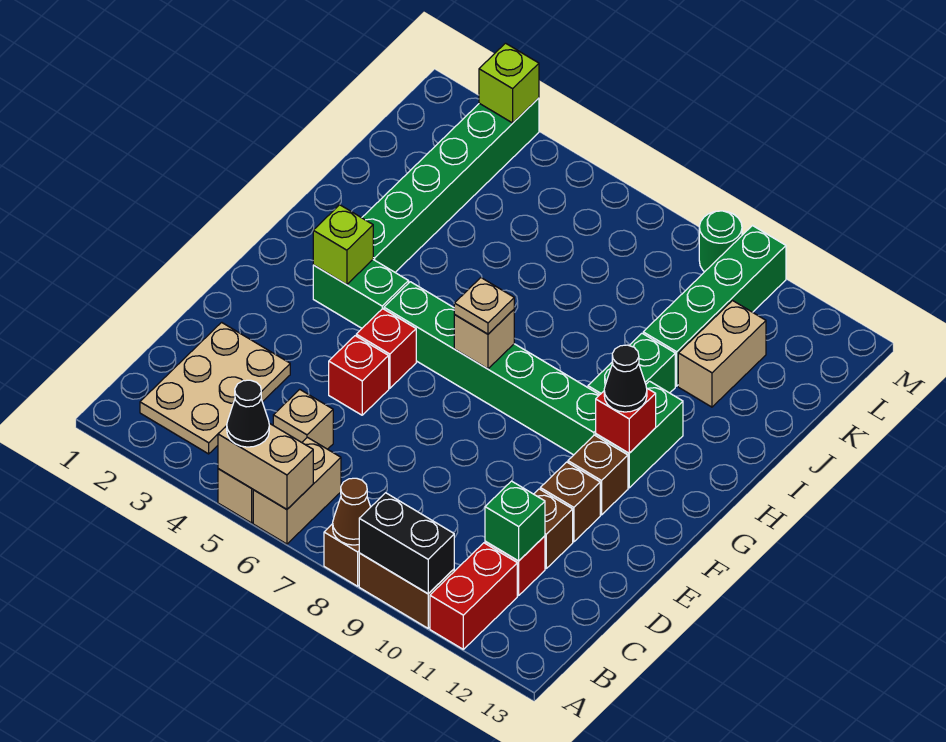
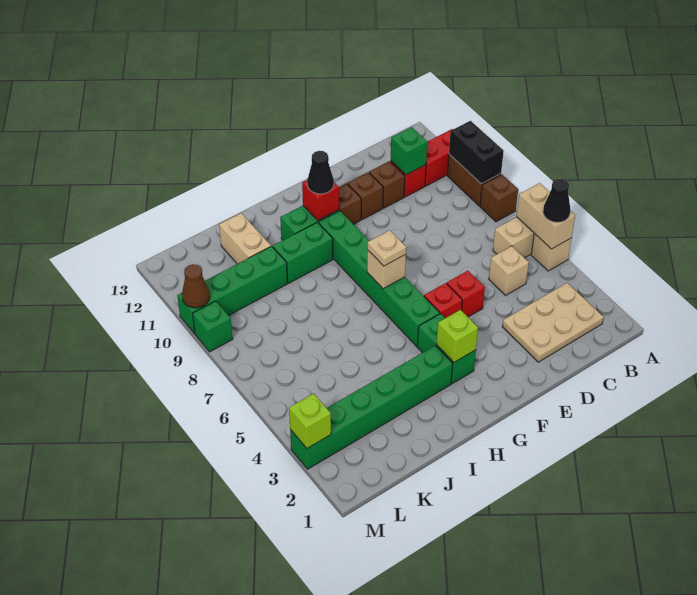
brown cone A8 level 2 -> brown cone M10 level 2
tan brick J11:K11 level 1 -> tan brick J11:J12 level 1
green round brick M9 level 1 -> green brick M9 level 1

